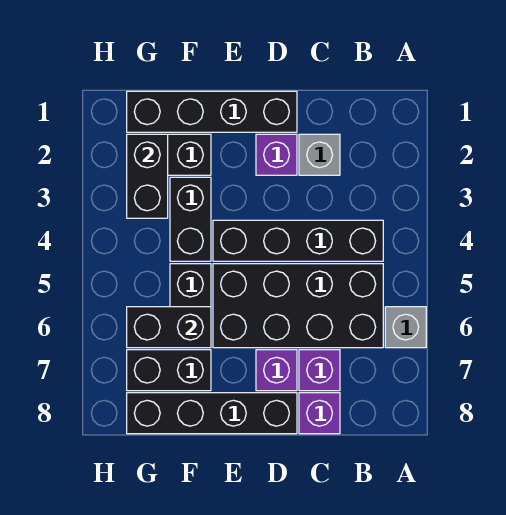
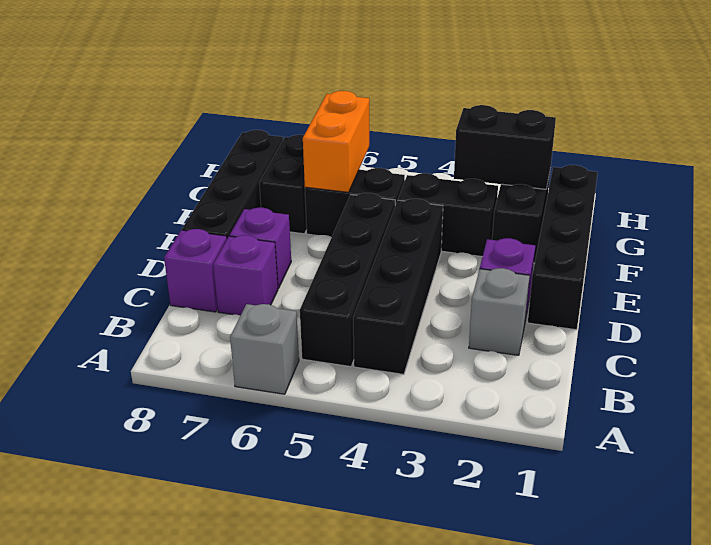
black brick B5:E6 level 1 -> black brick B5:E5 level 1
black brick F6:G6 level 2 -> orange brick F6:G6 level 2

